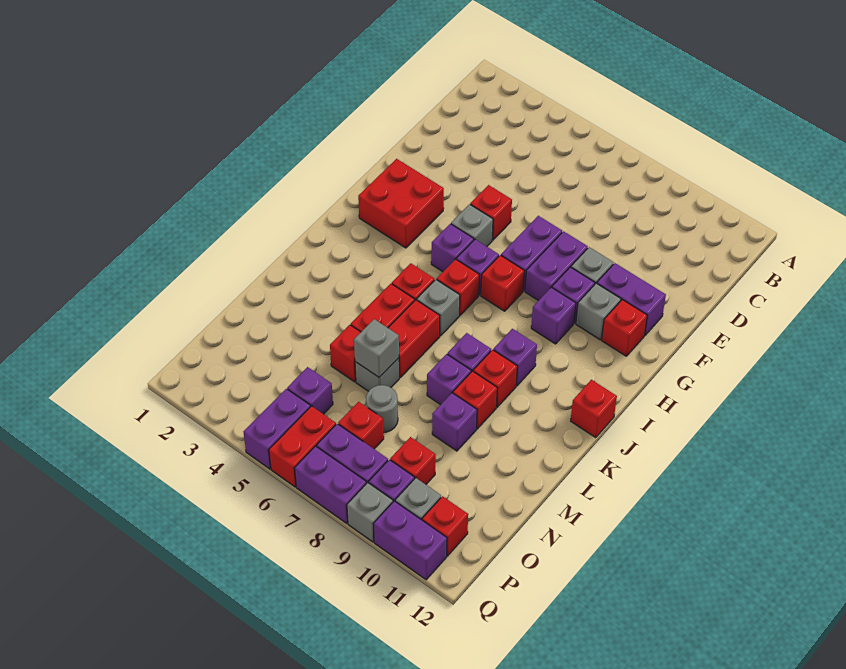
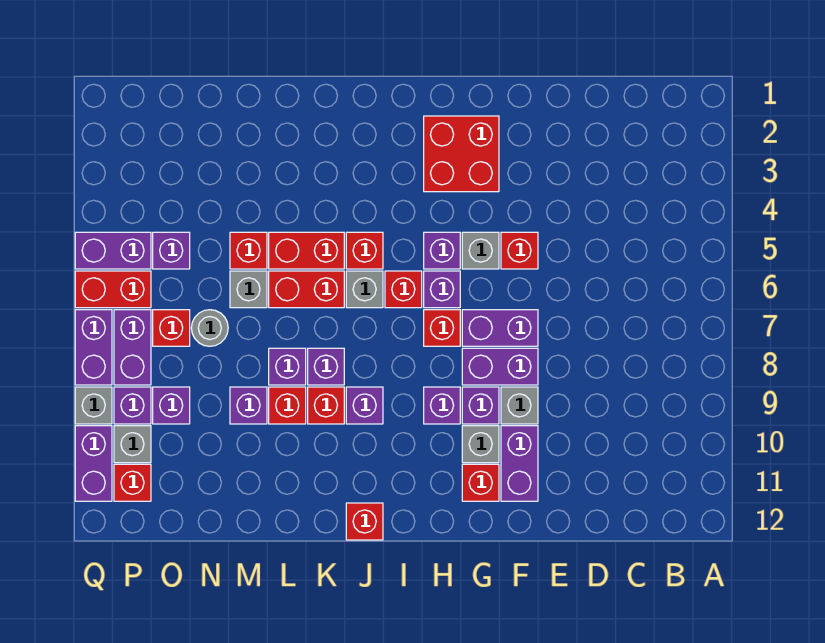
grey brick M6 level 2 -> none
red brick O9 level 1 -> purple brick O9 level 1

